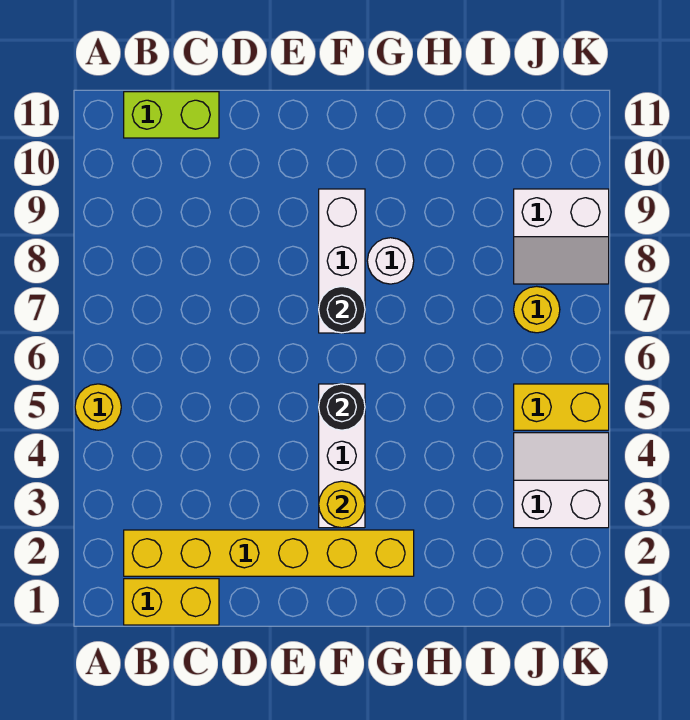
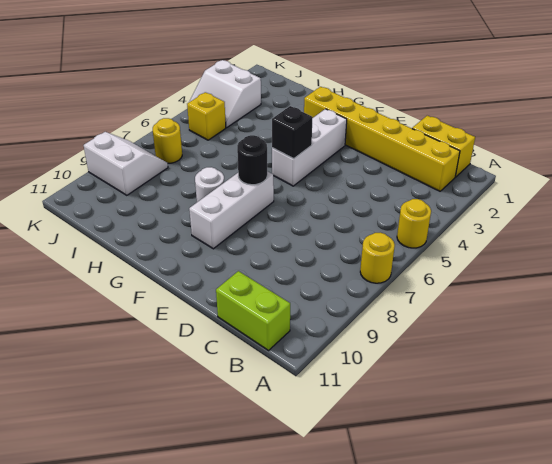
yellow round brick F3 level 2 -> yellow round brick A7 level 1
black round brick F5 level 2 -> black brick F5 level 2
yellow brick J5:K5 level 1 -> yellow brick J5 level 1

